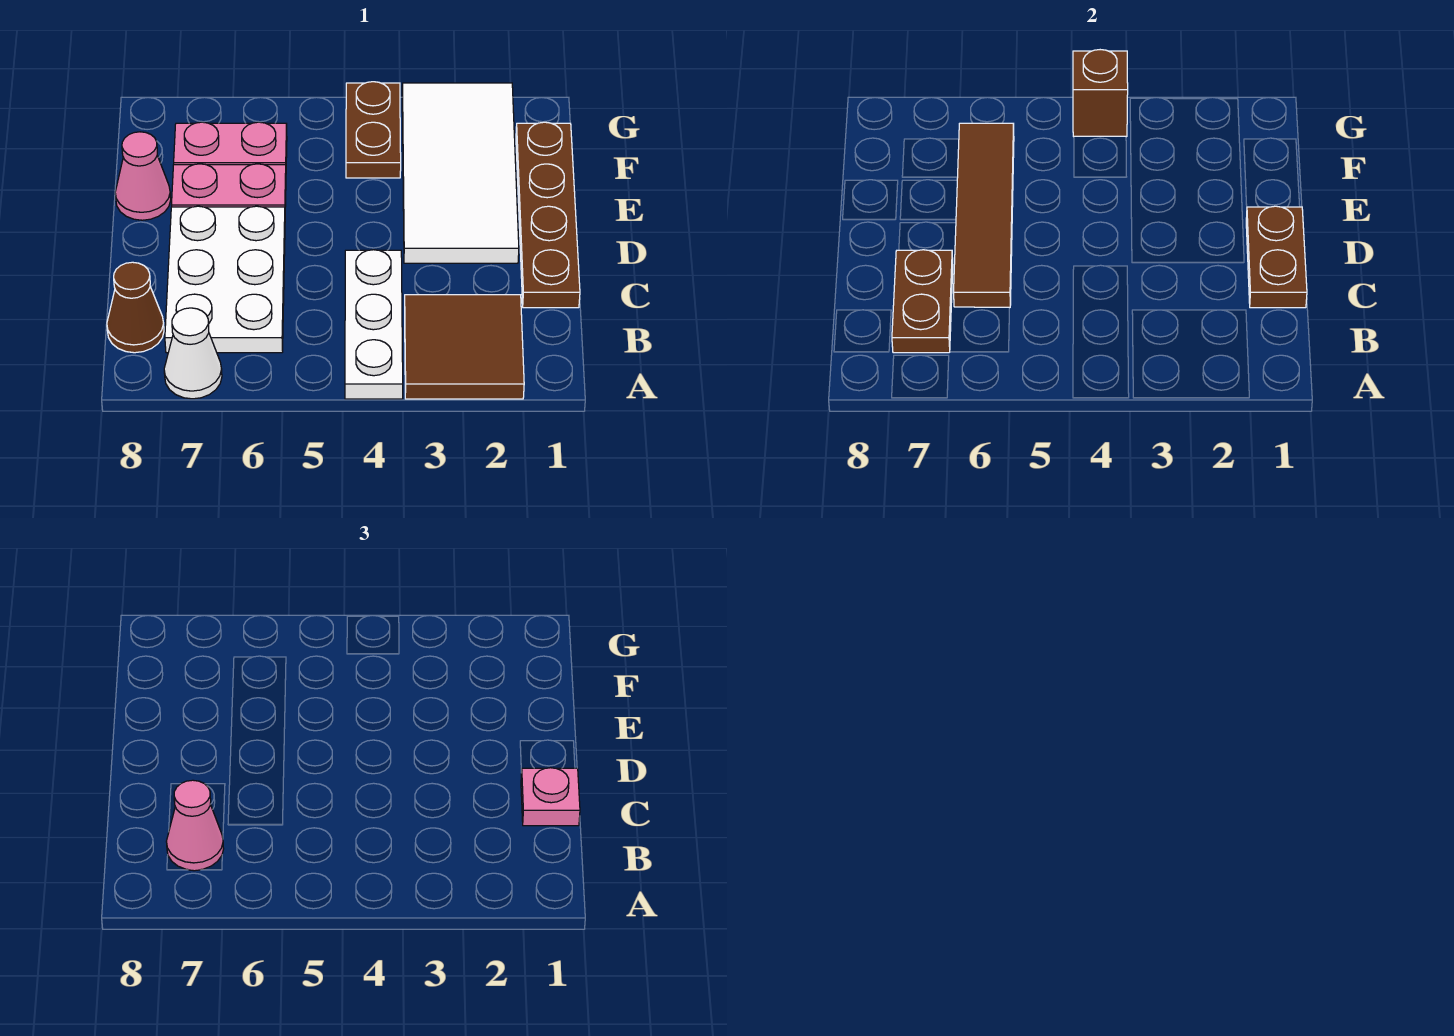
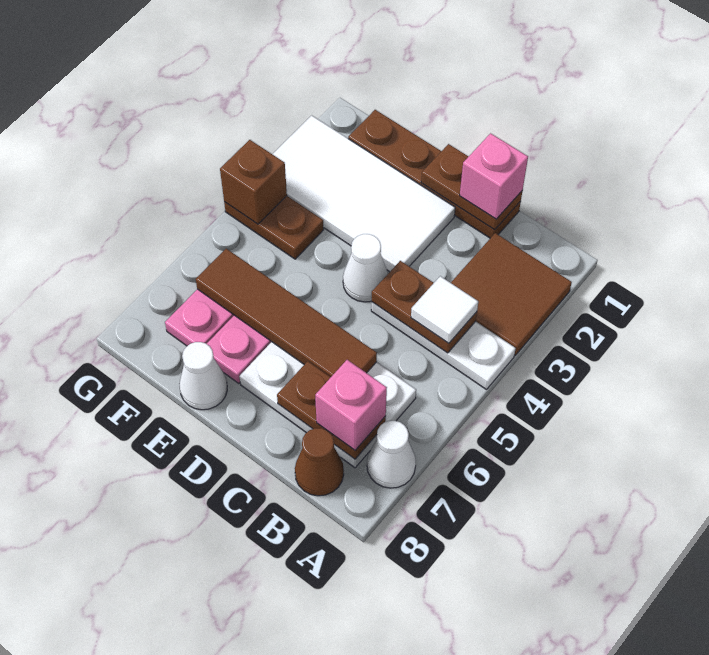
none -> brown plate B4:C4 level 2
none -> white tile B4 level 3
pink cone B7 level 3 -> pink brick B7 level 3
pink plate C1 level 3 -> pink brick C1 level 3
none -> white cone D4 level 1
pink cone E8 level 1 -> white cone E8 level 1

